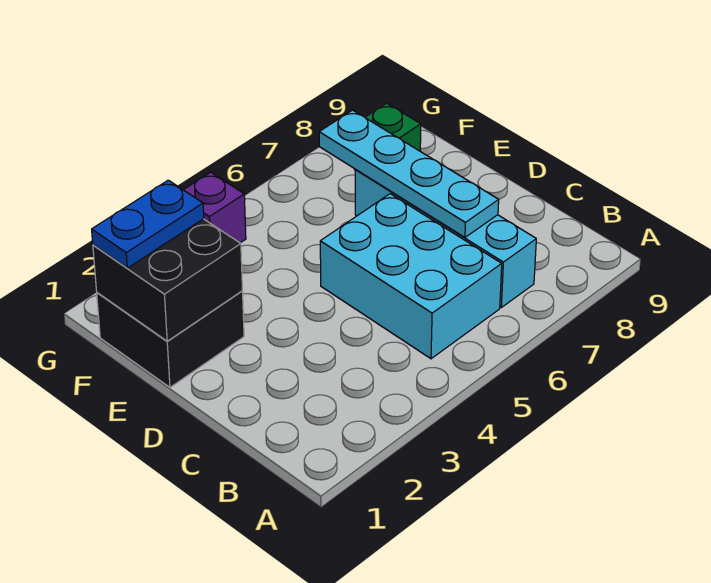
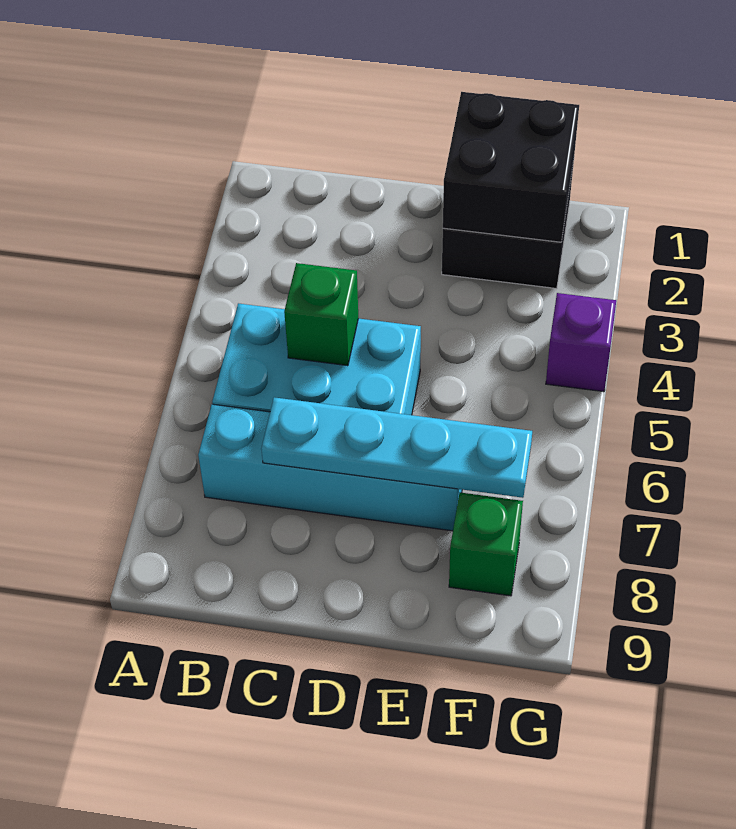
none -> green brick C5 level 2
blue plate F1:F2 level 3 -> none

